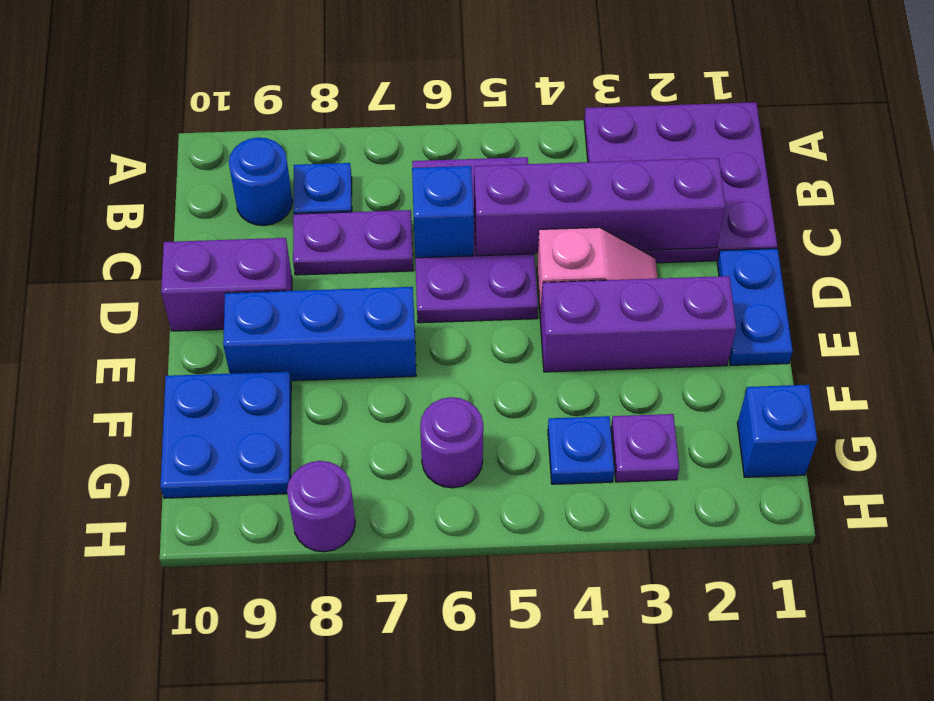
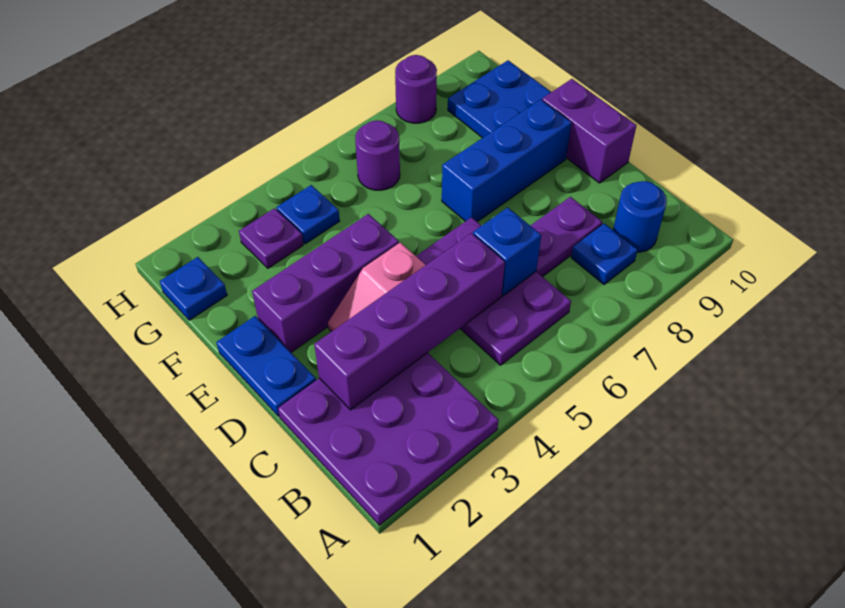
purple brick D9:D10 level 1 -> purple brick D10:E10 level 1
blue brick G1 level 1 -> blue plate G1 level 1

